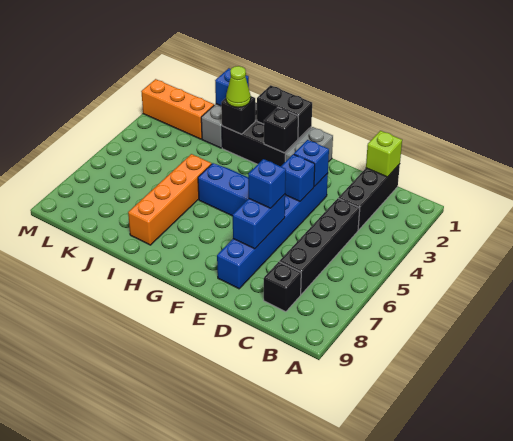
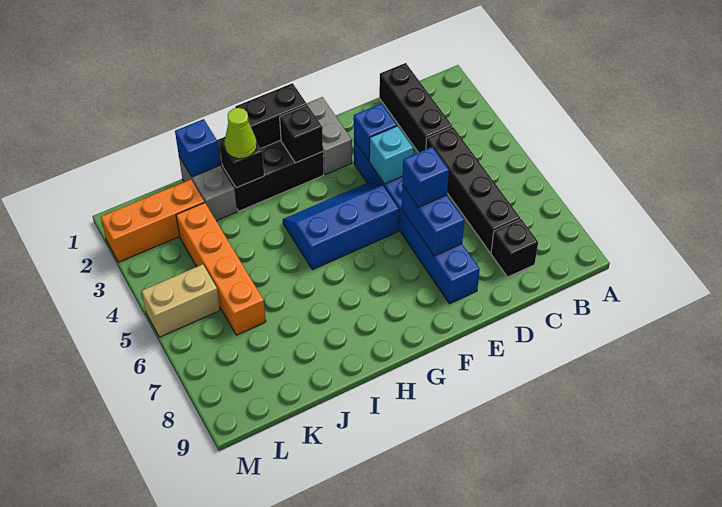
lime brick C1 level 2 -> none
blue brick E4 level 2 -> cyan brick E4 level 2
orange brick I5:I8 level 1 -> orange brick K3:K6 level 1
none -> tan brick L5:M5 level 1

